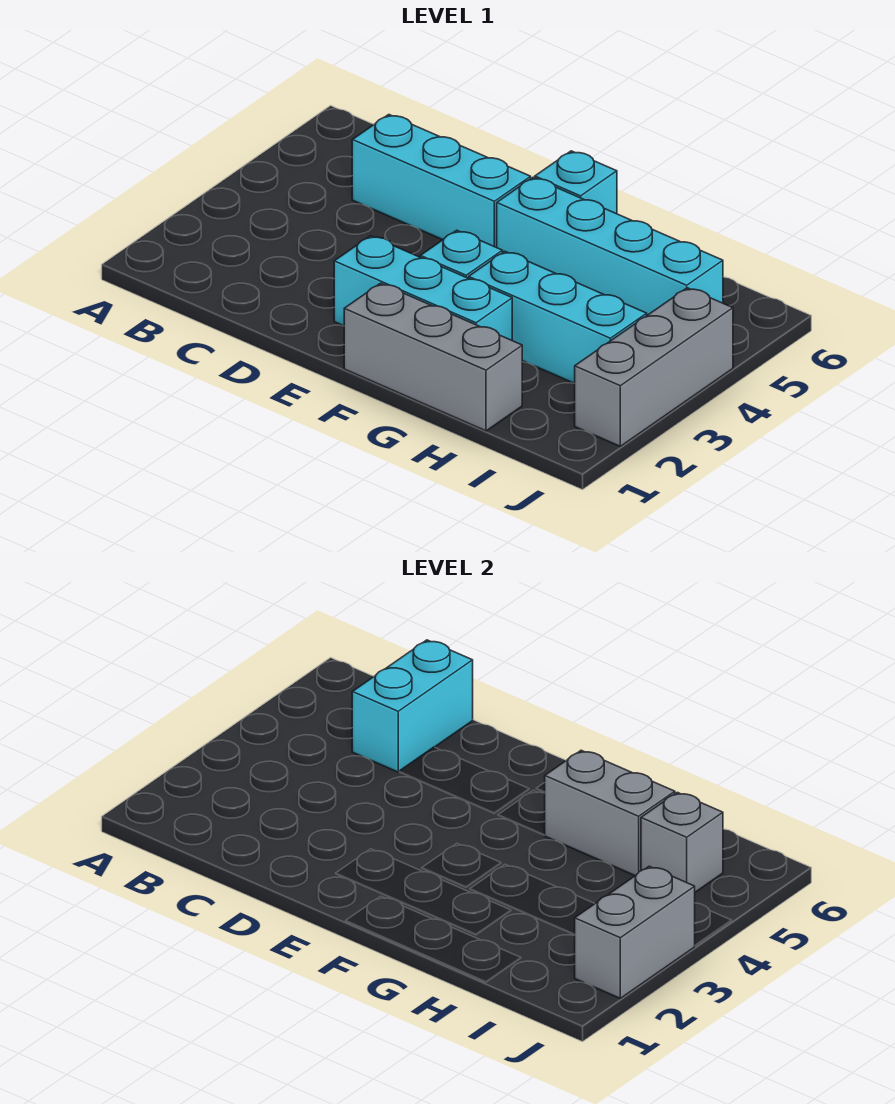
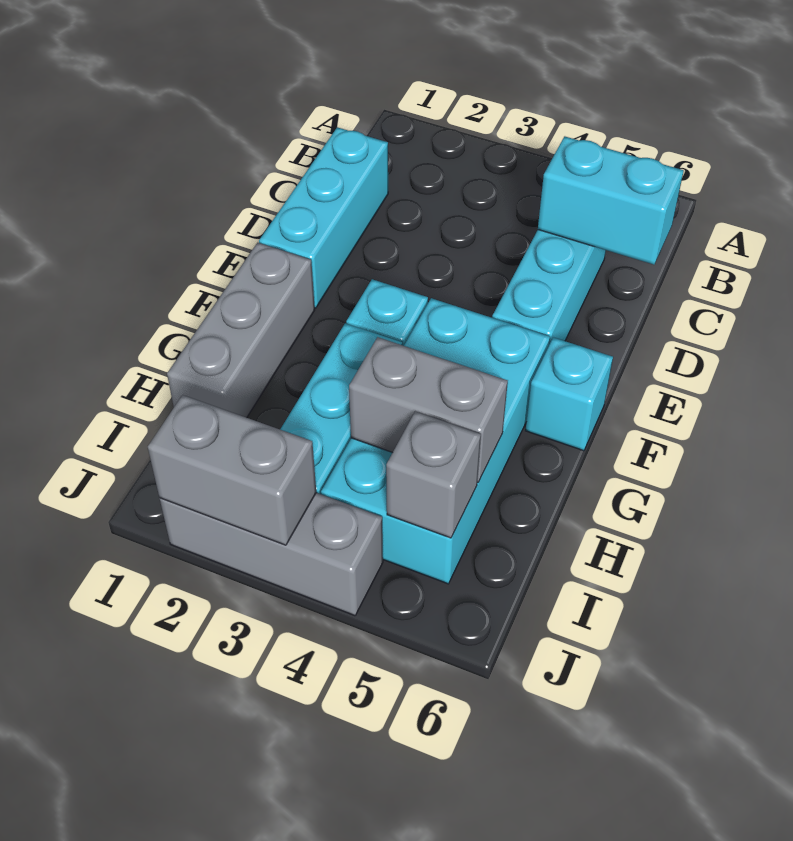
cyan brick E2:G2 level 1 -> cyan brick C1:E1 level 1
cyan brick F5:I5 level 1 -> cyan brick F4:I5 level 1
grey brick G5:H5 level 2 -> grey brick H4:H5 level 2

